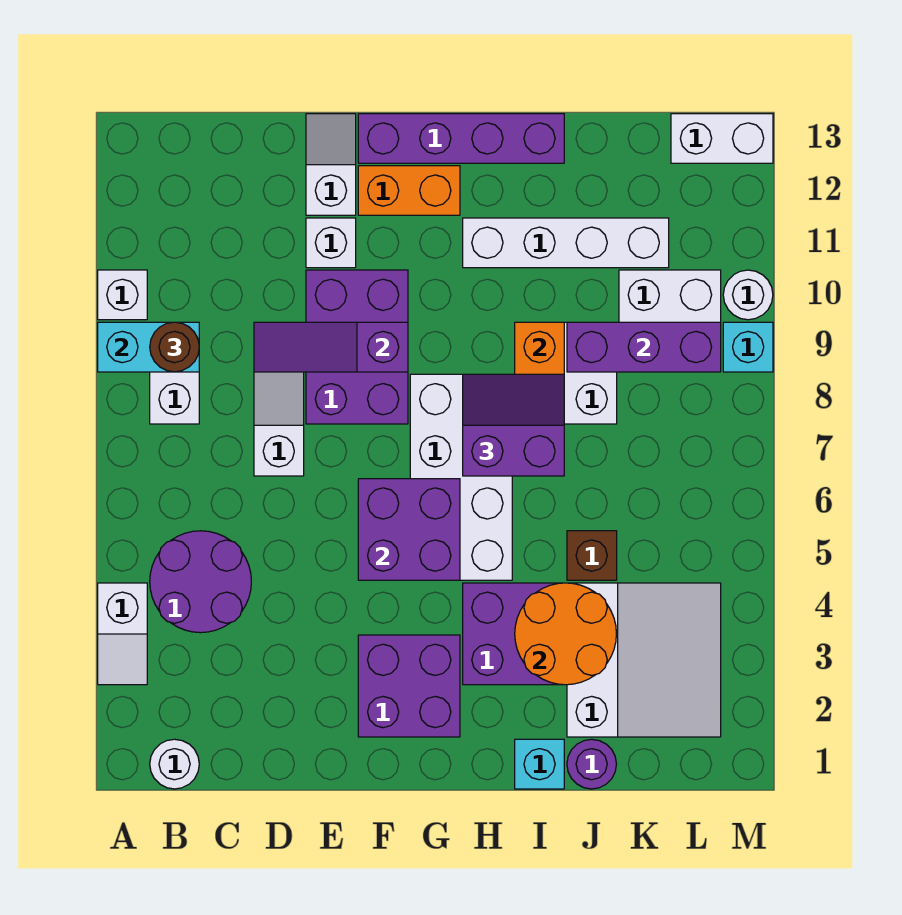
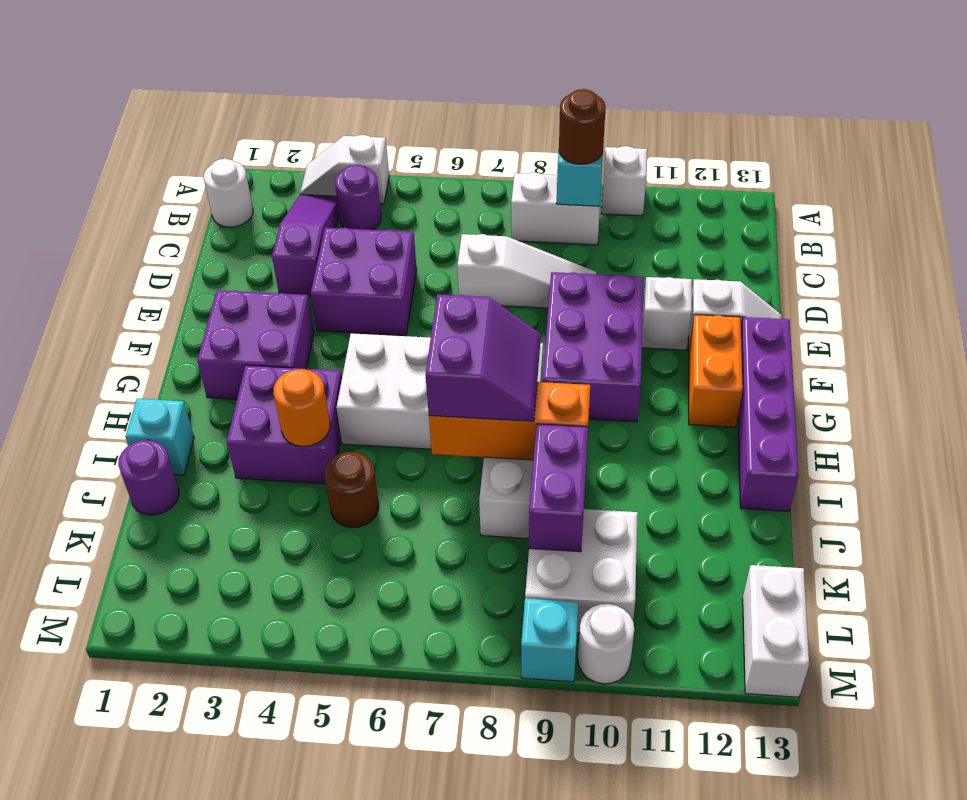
purple round brick B4:C5 level 1 -> purple round brick B4 level 1
purple slope D9:F9 level 2 top F -> purple slope B3:D3 level 1 top D
purple brick E8:F10 level 1 -> purple brick E9:G10 level 1
purple brick F5:G6 level 2 -> purple brick D4:E5 level 1
white brick H11:K11 level 1 -> none
orange round brick I3:J4 level 2 -> orange round brick I4 level 2
white slope J2:L4 level 1 top J -> none
brown brick J5 level 1 -> brown round brick J5 level 1
purple brick J9:L9 level 2 -> purple brick J9:K9 level 2

